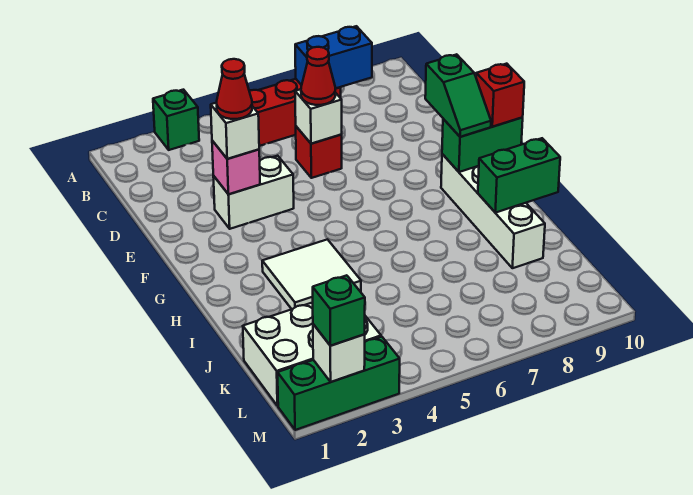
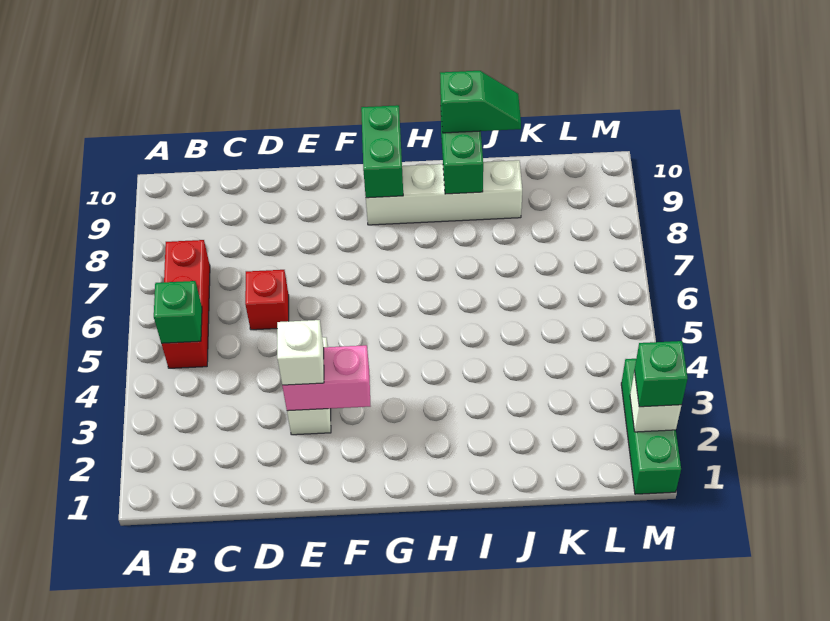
green brick A3 level 1 -> green brick B5 level 2
blue brick B7:B8 level 2 -> none
white brick D6 level 2 -> none
red cone D6 level 3 -> none
pink brick E3 level 2 -> pink brick E3:F3 level 2
red cone E3 level 4 -> none
green slope F9:G9 level 3 top F -> green slope I10:J10 level 3 top I
red brick G10 level 3 -> none
white tile H3:I4 level 1 -> none
white brick K1:L3 level 1 -> none

